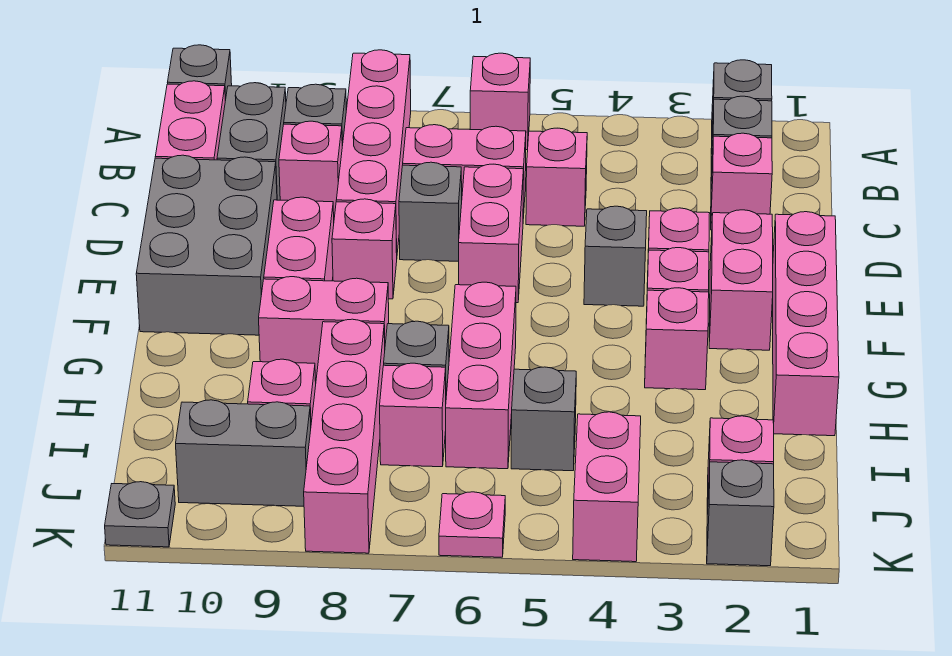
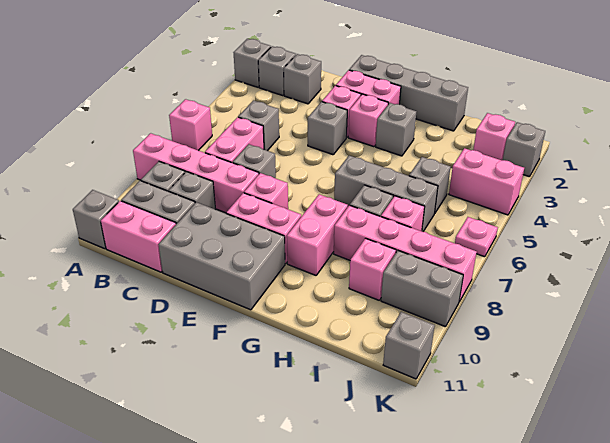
pink brick C2 level 1 -> grey brick C2 level 1
pink brick C5 level 1 -> grey brick C5 level 1
pink brick C9 level 1 -> grey brick C9 level 1
pink brick D6:E6 level 1 -> none
pink brick E1:H1 level 1 -> grey brick E1:H1 level 1
pink brick G3 level 1 -> grey brick G3 level 1
pink brick G6:I6 level 1 -> grey brick G6:I6 level 1
grey brick J9:J10 level 1 -> grey brick J9:K9 level 1
grey plate K11 level 1 -> grey brick K11 level 1

